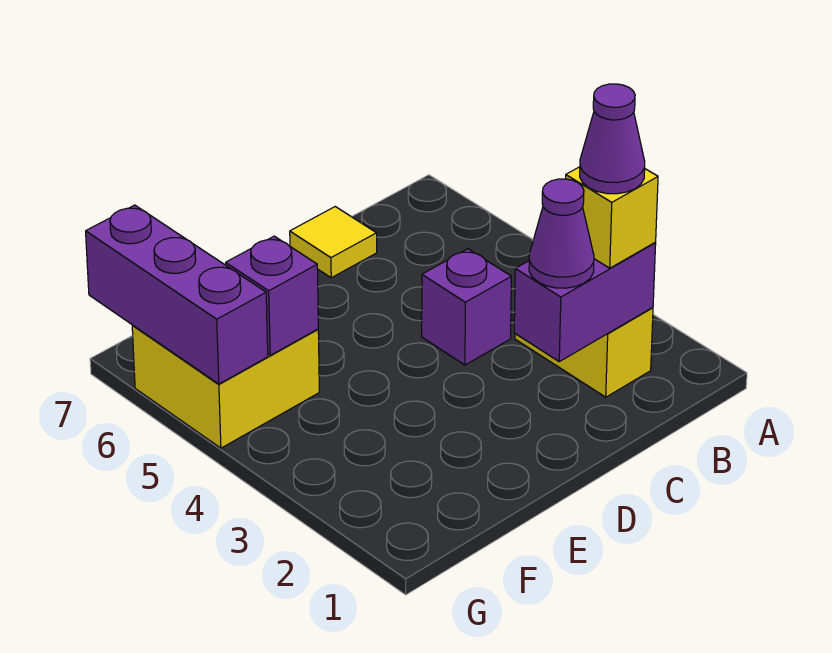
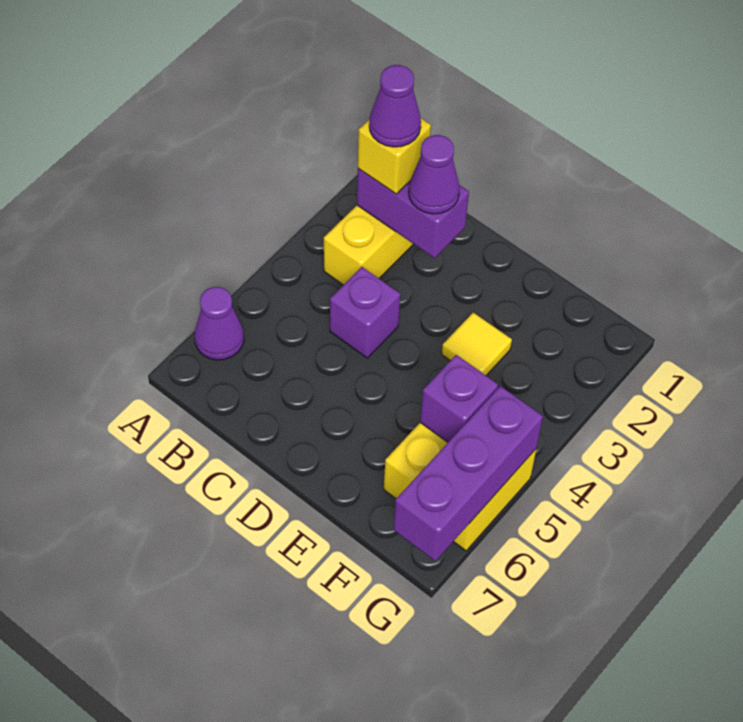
none -> purple cone A6 level 1
yellow tile C7 level 1 -> yellow tile E3 level 1

